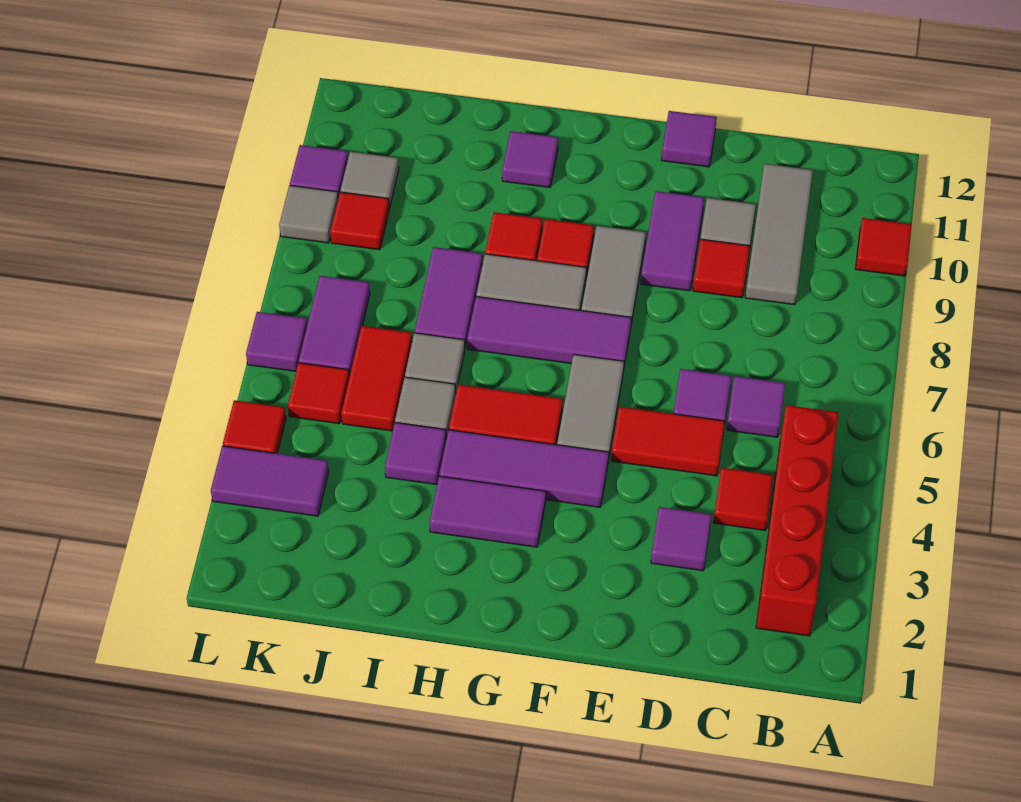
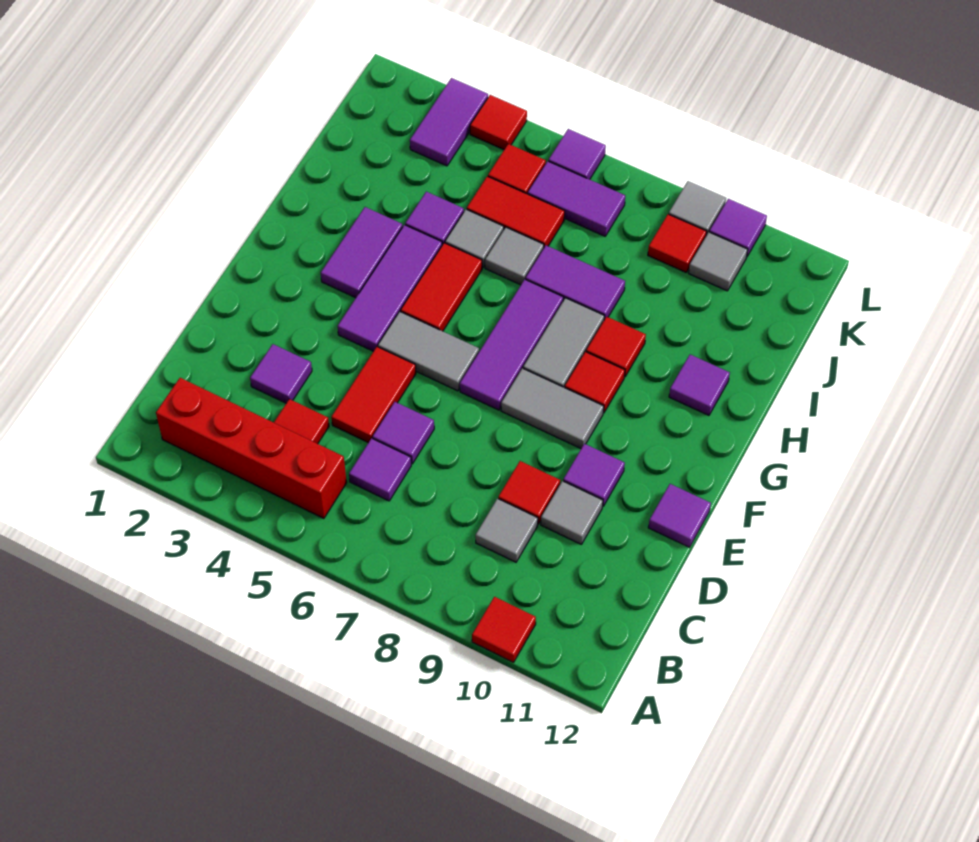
grey tile C9:C11 level 1 -> grey tile C9 level 1
purple tile E9:E10 level 1 -> purple tile E10 level 1

